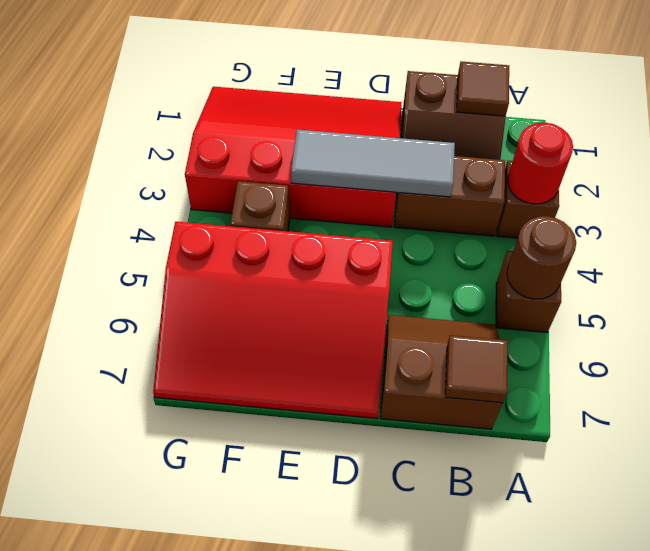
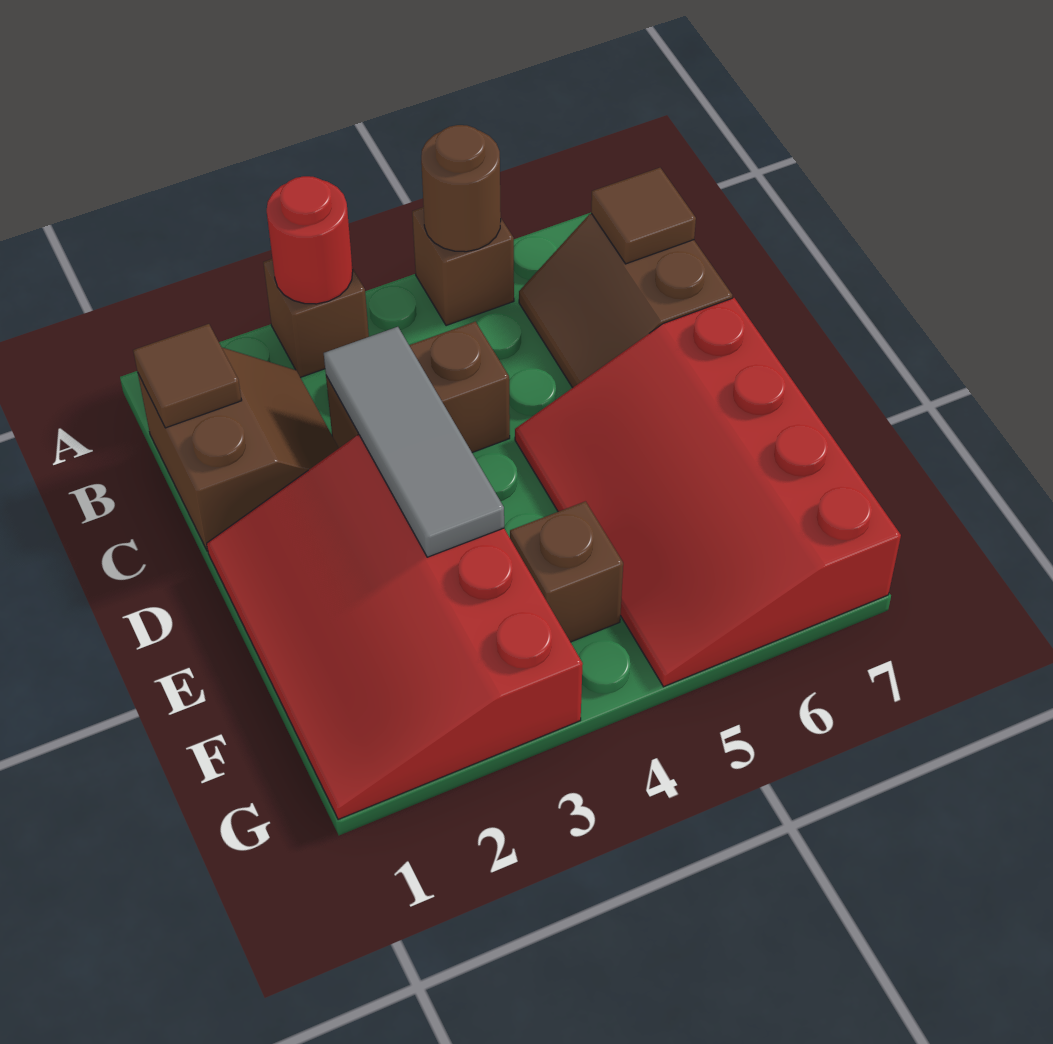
brown brick B3:C3 level 1 -> brown brick C3:C4 level 1
red slope D5:G7 level 1 top 5 -> red slope D5:G7 level 1 top 7

